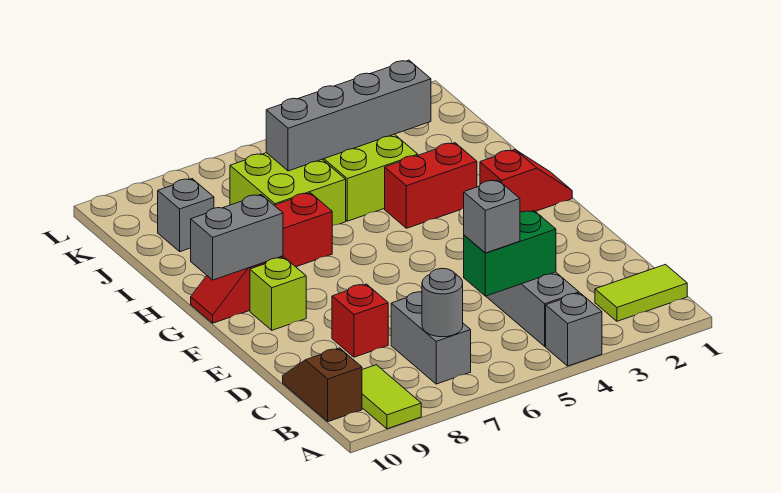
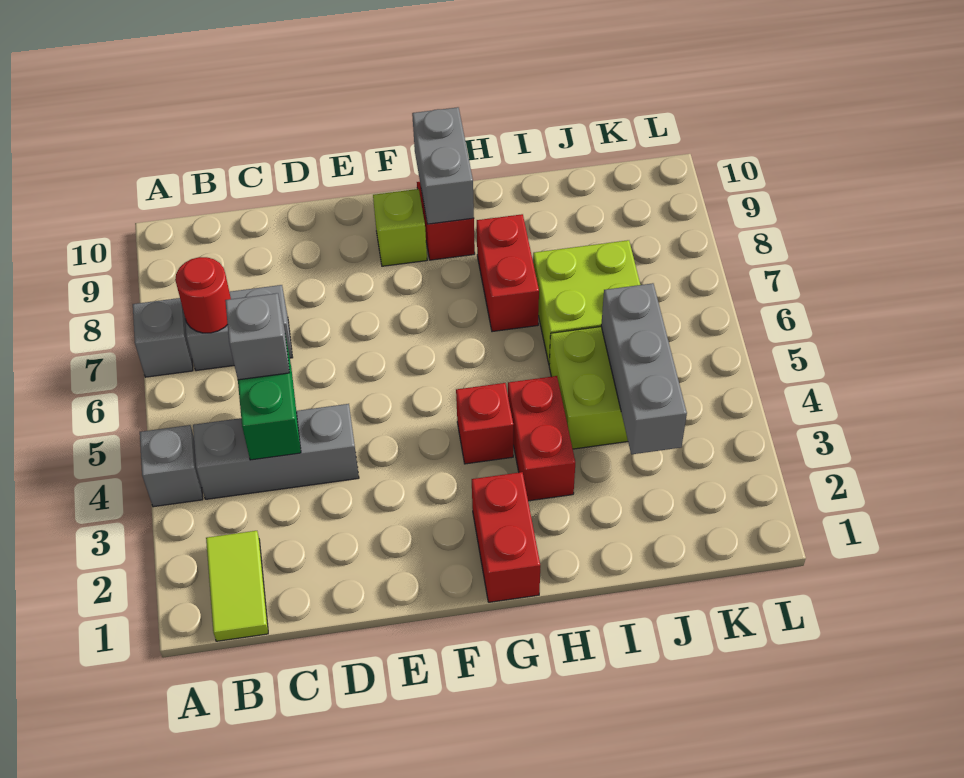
lime tile A9:B9 level 1 -> none
grey round brick B7 level 2 -> red round brick B7 level 2
brown slope B10:C10 level 1 top B -> none
red brick D8 level 1 -> red brick G4 level 1
red slope G1:G2 level 1 top 2 -> red brick G1:G2 level 1
grey brick J3:J6 level 2 -> grey brick J3:J5 level 2
grey brick J9 level 1 -> grey brick A7 level 1

